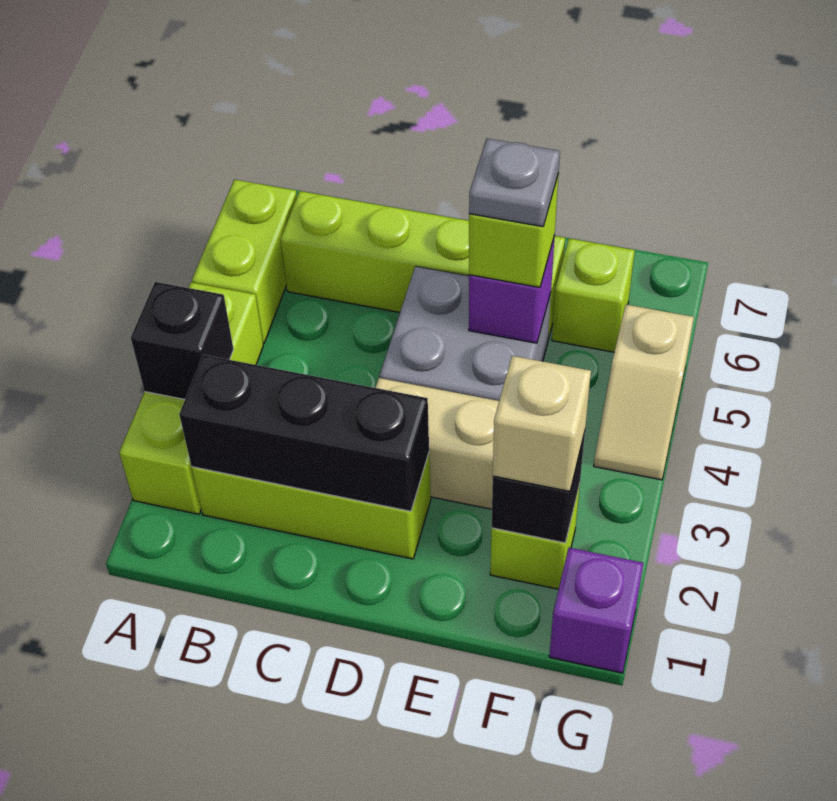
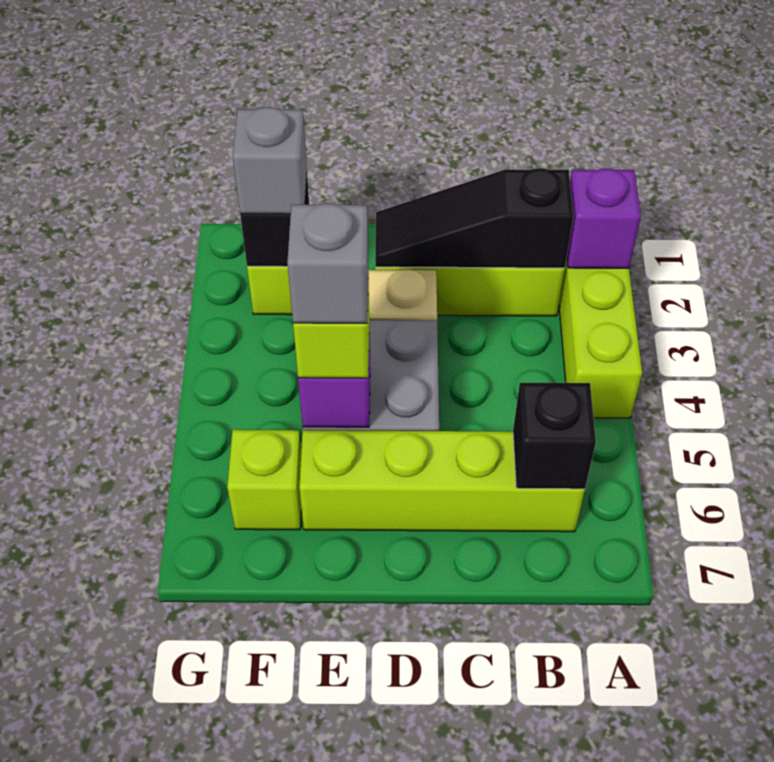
black brick A3 level 2 -> black brick B6 level 2
lime brick A5:A6 level 1 -> none
black brick B2:D2 level 2 -> black slope B2:D2 level 2 top B
grey plate E5 level 4 -> grey brick E5 level 4
tan brick F2 level 3 -> grey brick F2 level 3
purple brick G1 level 1 -> purple brick A2 level 2
tan slope G4:G5 level 1 top 5 -> none

